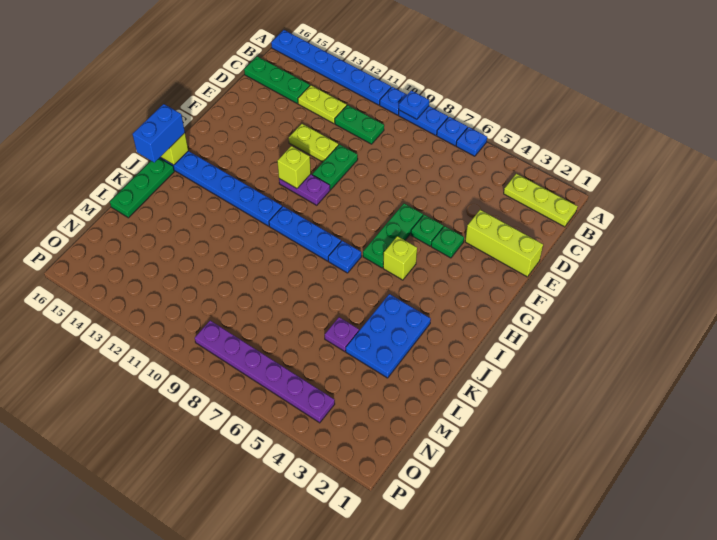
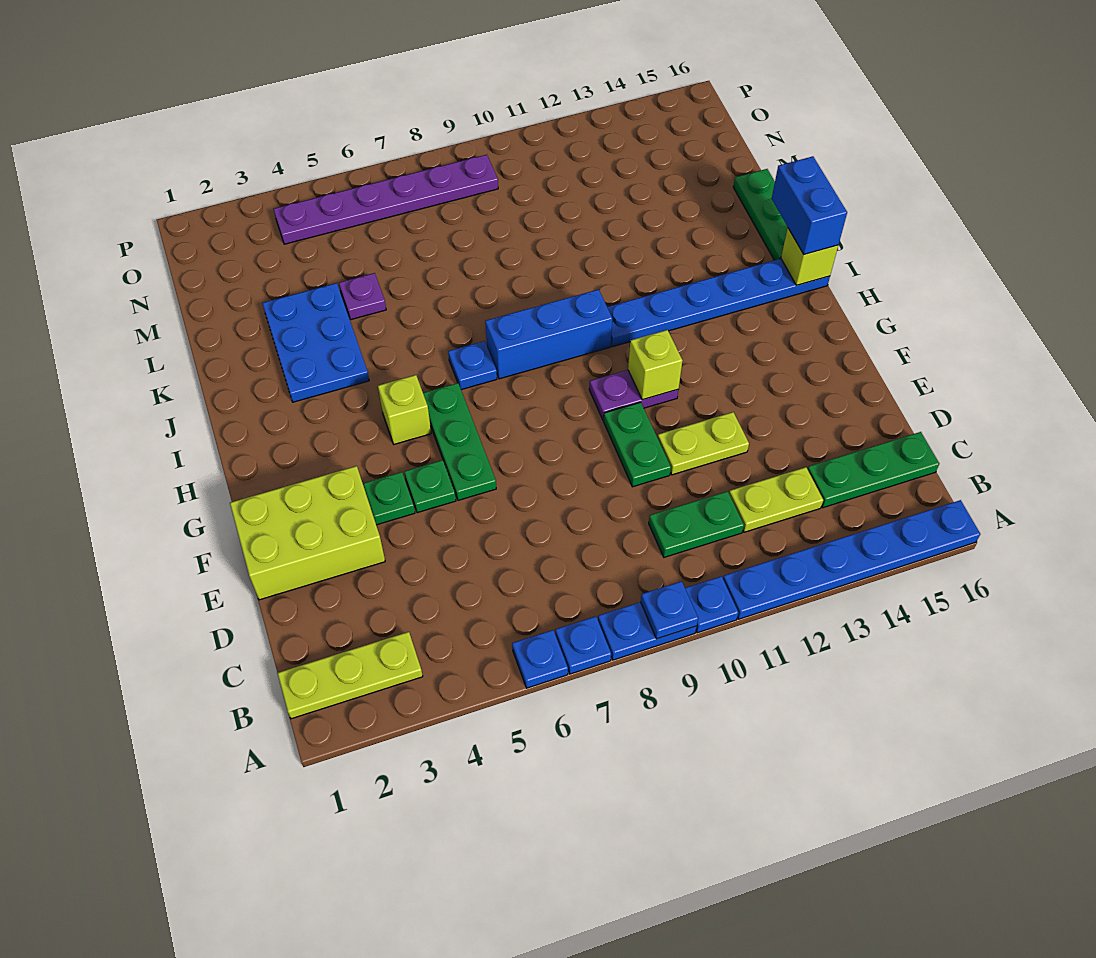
lime brick E1:E3 level 1 -> lime brick E1:F3 level 1
blue plate I8:I10 level 1 -> blue brick I8:I10 level 1

